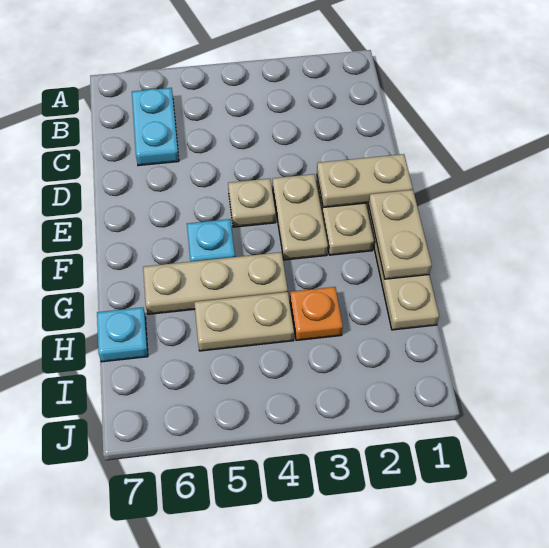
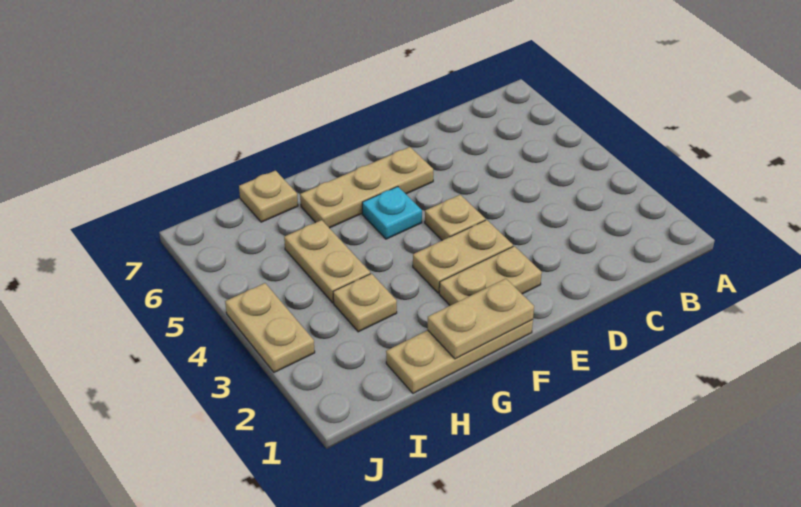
cyan plate B6:C6 level 1 -> none
tan plate E1:E2 level 2 -> tan plate J3:J4 level 1
tan plate G4:G6 level 1 -> tan plate E6:G6 level 1
orange plate H3 level 1 -> tan plate H3 level 1
cyan plate H7 level 1 -> tan plate H7 level 1

